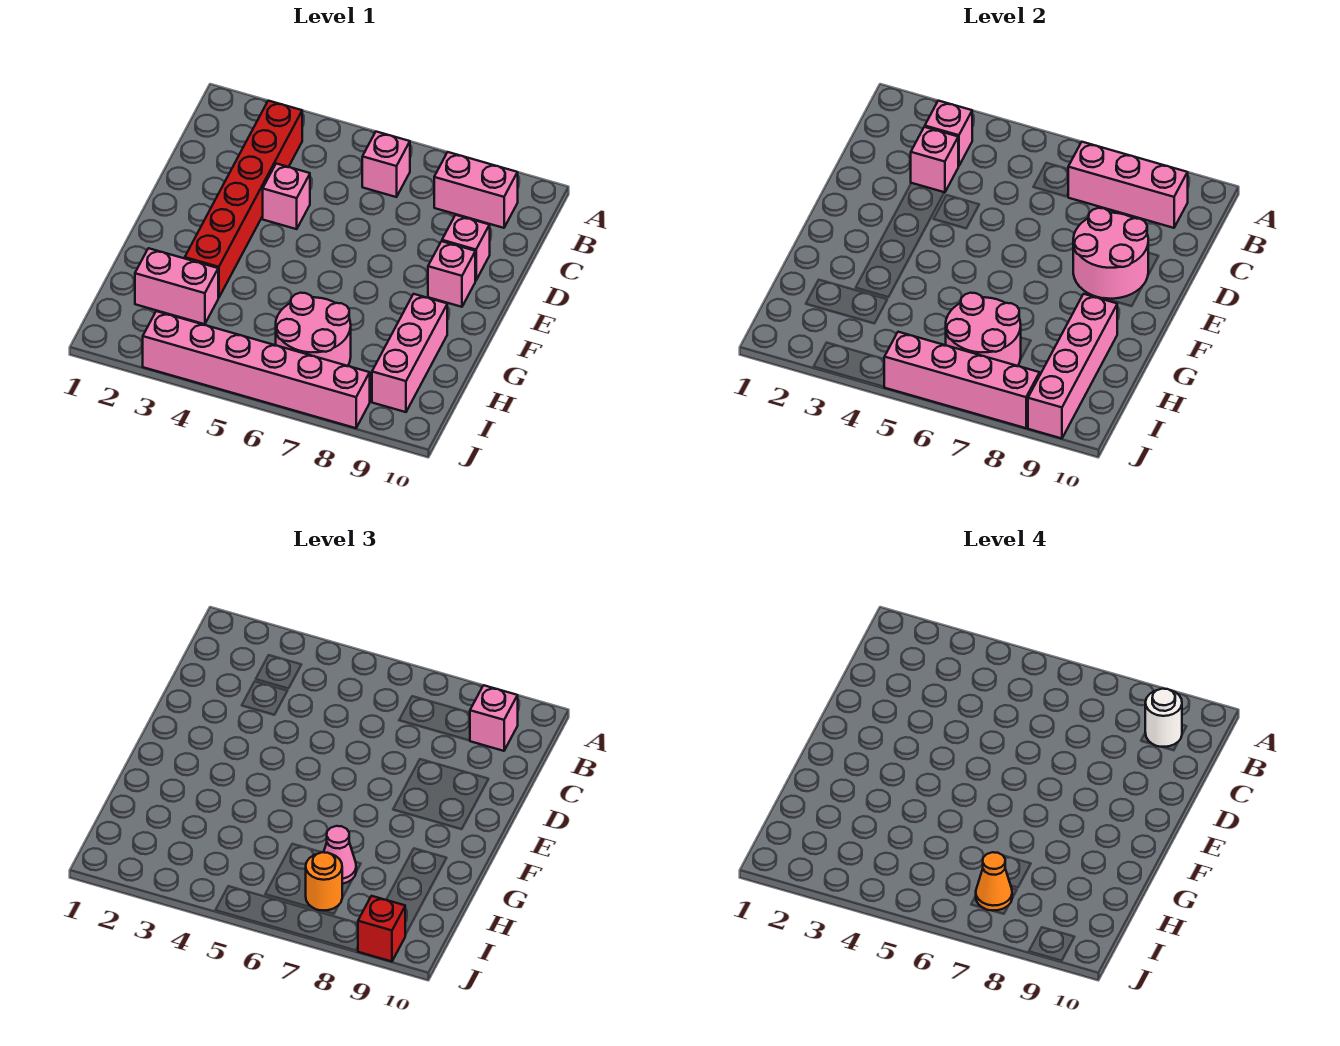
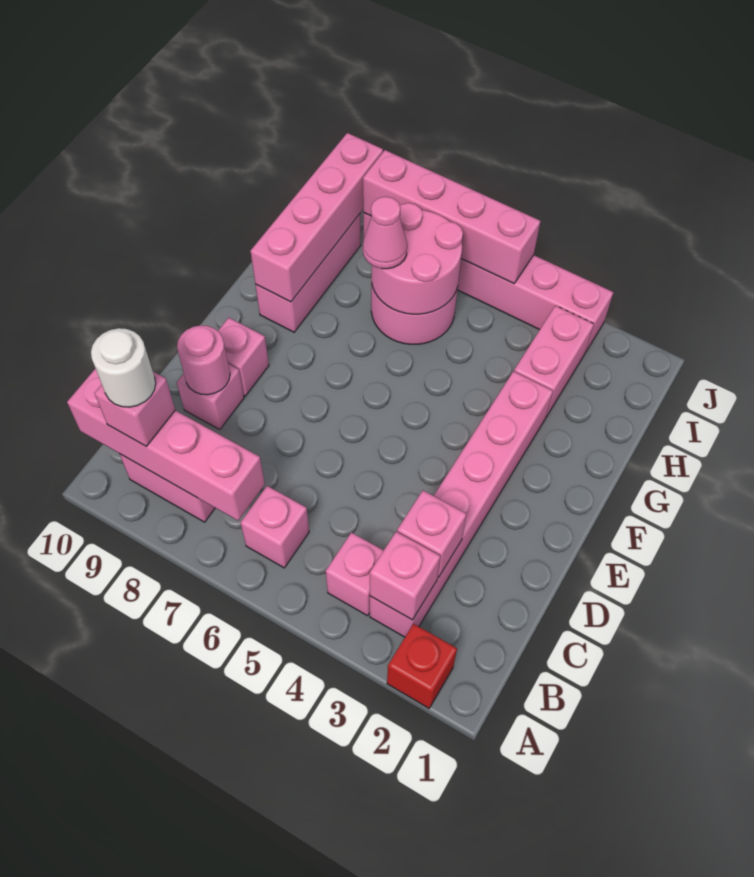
red brick B3:G3 level 1 -> pink brick B3:G3 level 1
pink brick B7:B9 level 2 -> pink brick B7:B10 level 2
pink brick D4 level 1 -> pink brick B4 level 1
pink round brick D8:E9 level 2 -> pink round brick D9 level 2
pink brick H2:H3 level 1 -> pink brick H3:I3 level 1
orange round brick I7 level 3 -> none
orange cone I7 level 4 -> none
red brick J9 level 3 -> red brick A2 level 1

